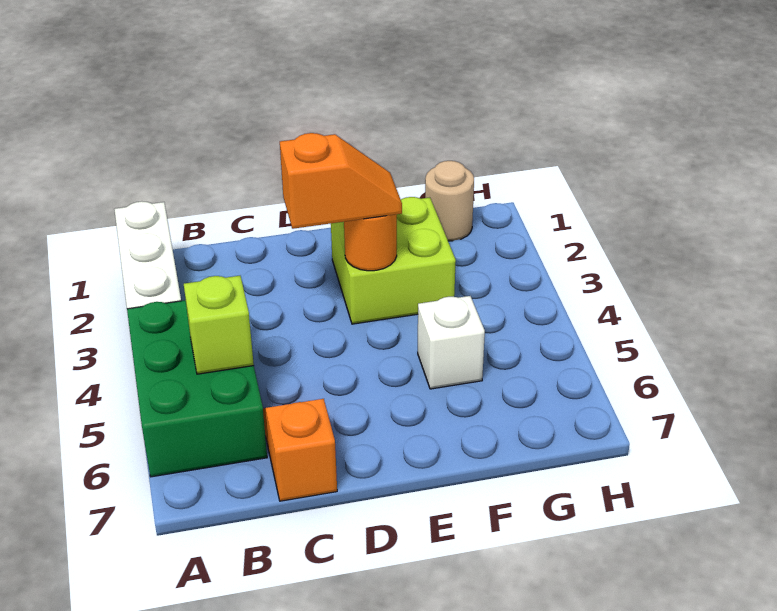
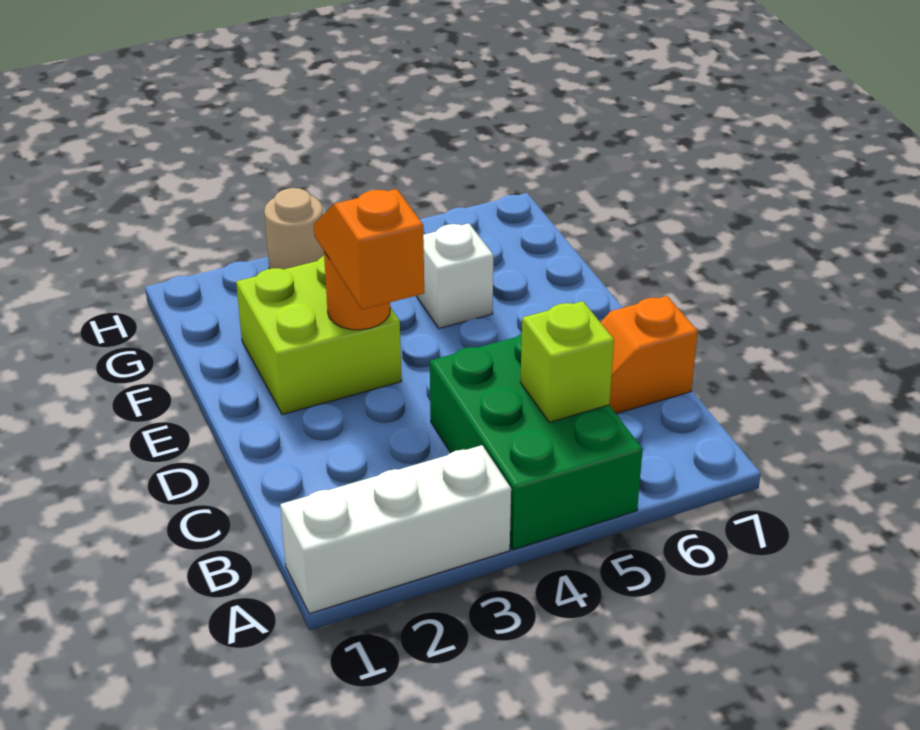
green brick A4:B6 level 1 -> green brick A4:C5 level 1
tan round brick G1 level 1 -> tan round brick H3 level 1

